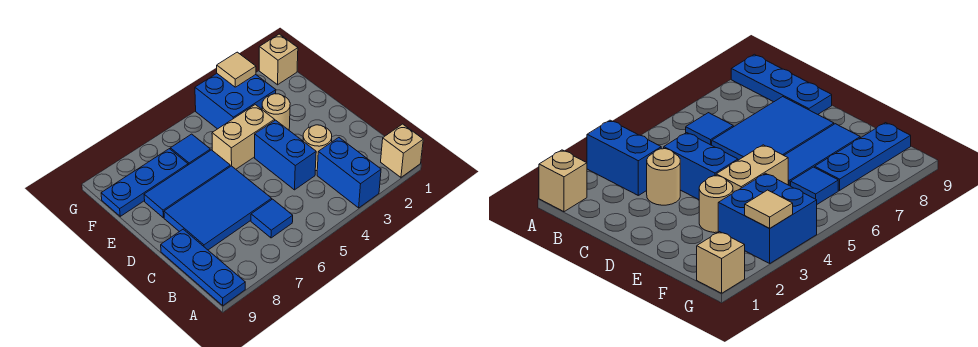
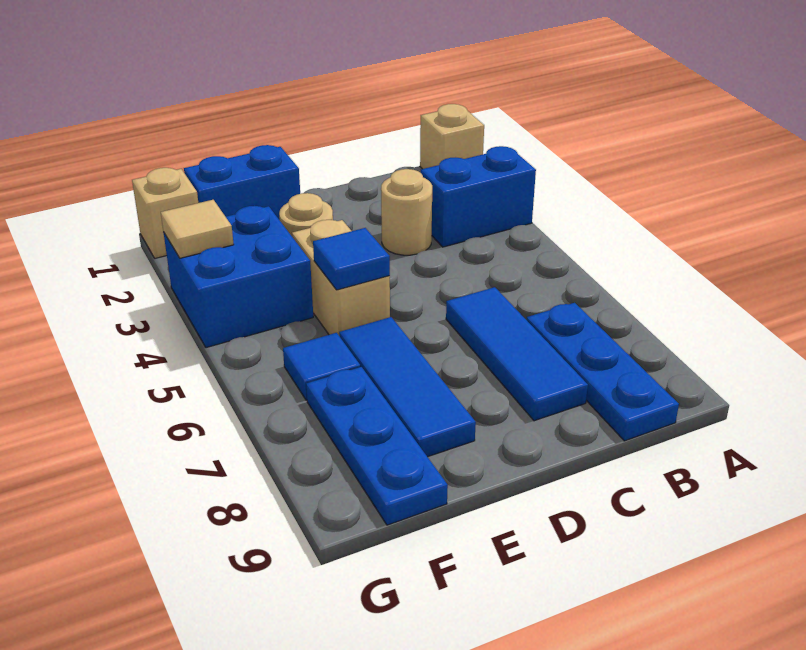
blue plate A9:C9 level 1 -> blue plate B7:B9 level 1
blue tile B6 level 1 -> blue tile E5 level 2
blue brick C4:D4 level 1 -> blue brick E1:F1 level 1
blue tile C6:D8 level 1 -> blue tile C6:C8 level 1

